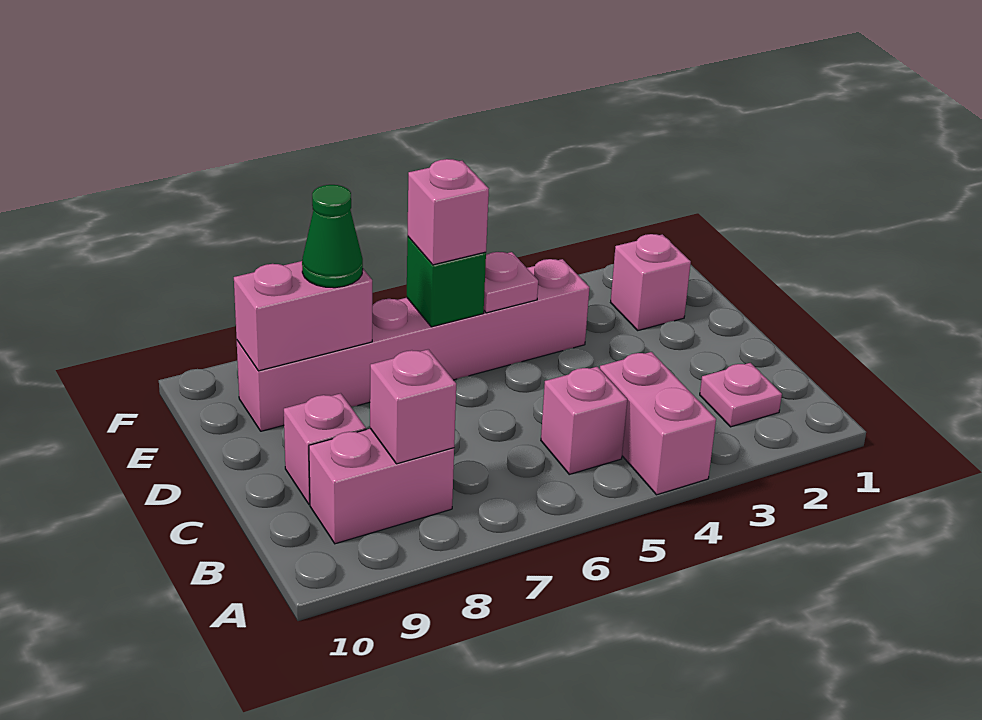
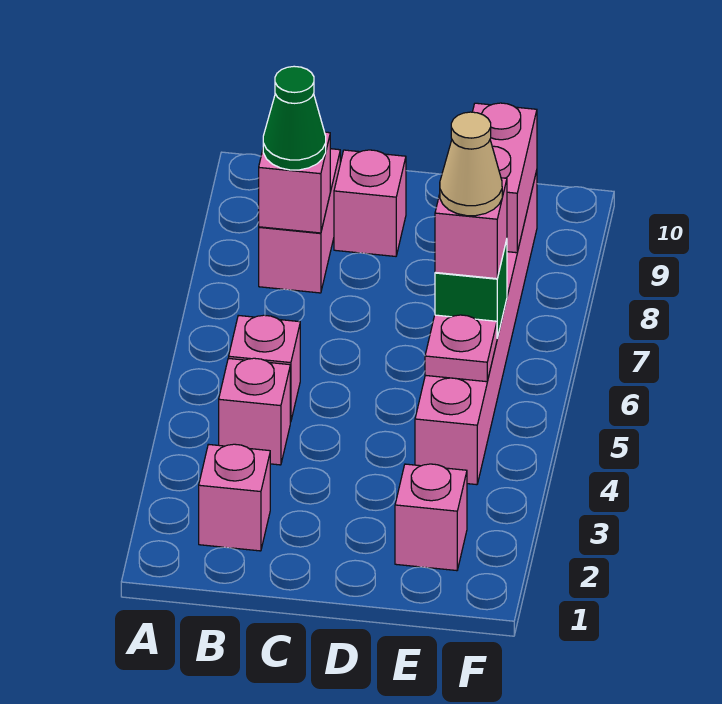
pink brick A4:B4 level 1 -> pink brick B4 level 1
pink plate B2 level 1 -> pink brick B2 level 1
none -> tan cone E6 level 4
green cone E8 level 3 -> green cone B8 level 3

